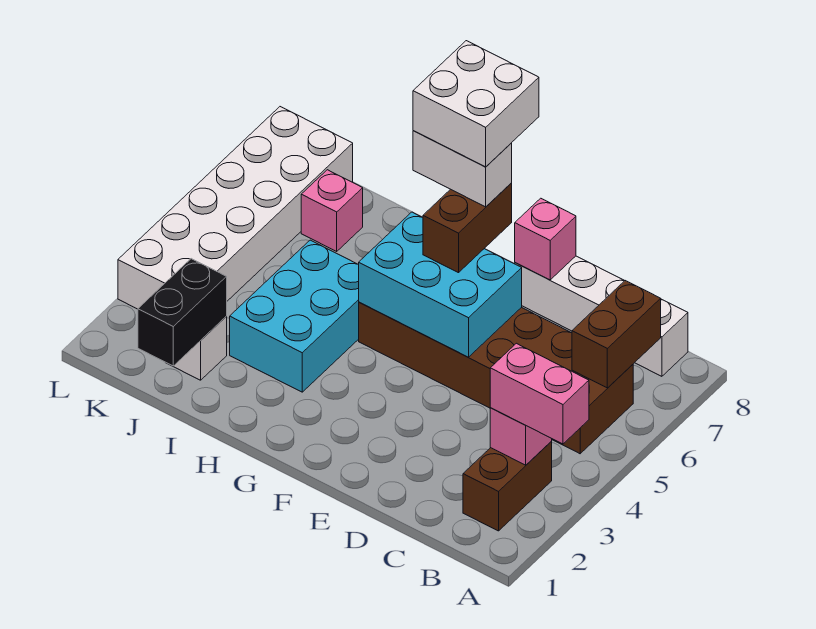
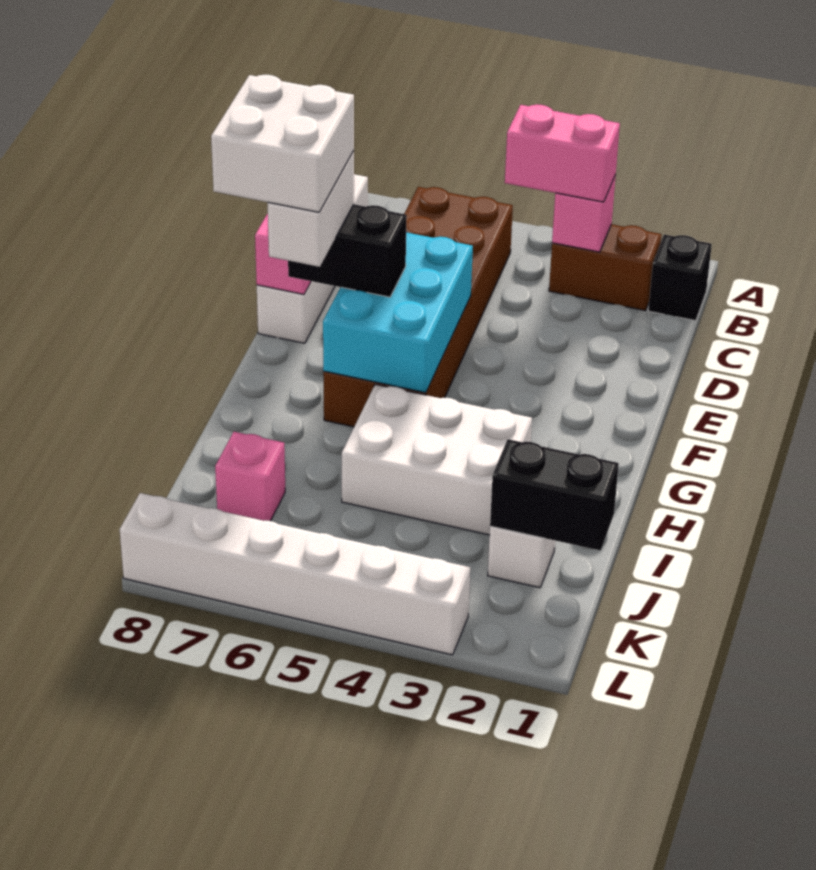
pink brick A3:B3 level 3 -> pink brick B3:B4 level 3
none -> black brick B1 level 1
brown brick B6:B7 level 2 -> none
brown brick F6:F7 level 3 -> black brick F6:F7 level 3
cyan brick H3:I5 level 1 -> white brick H3:I5 level 1
white brick K3:L8 level 1 -> white brick L3:L8 level 1

